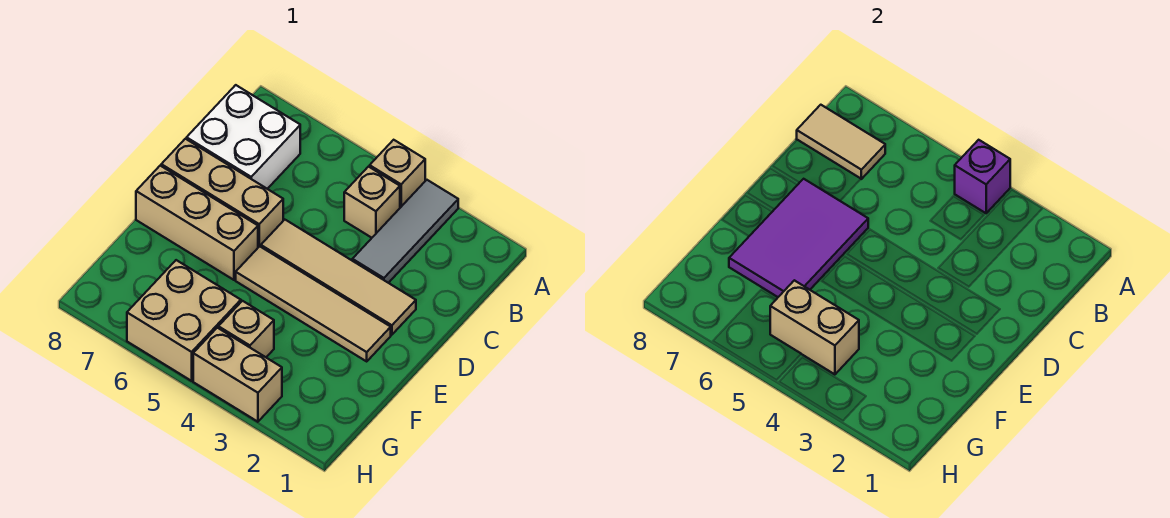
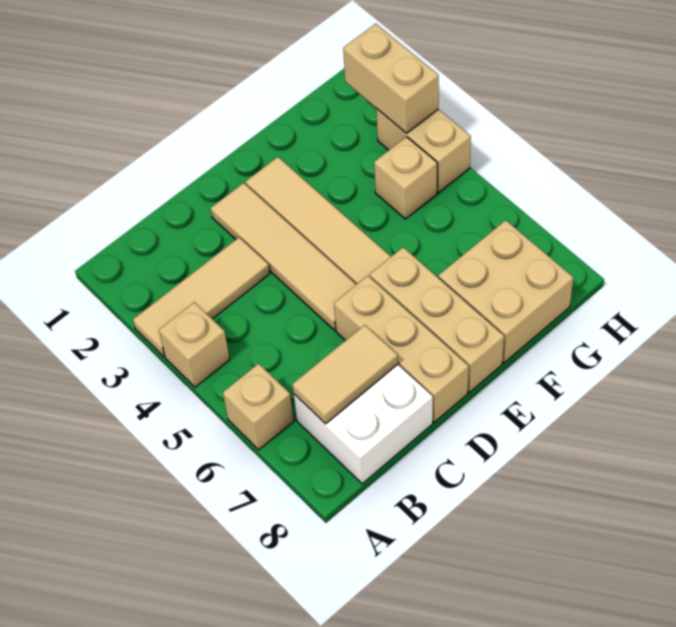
grey tile A3:C3 level 1 -> tan tile A3:C3 level 1
purple brick A4 level 2 -> none
tan brick B4 level 1 -> tan brick A6 level 1
tan tile B7:B8 level 2 -> tan tile B7:C7 level 2
purple tile D6:F7 level 2 -> none
tan brick G4:G5 level 2 -> tan brick H2:H3 level 2
tan brick G5:H6 level 1 -> tan brick F7:G8 level 1

